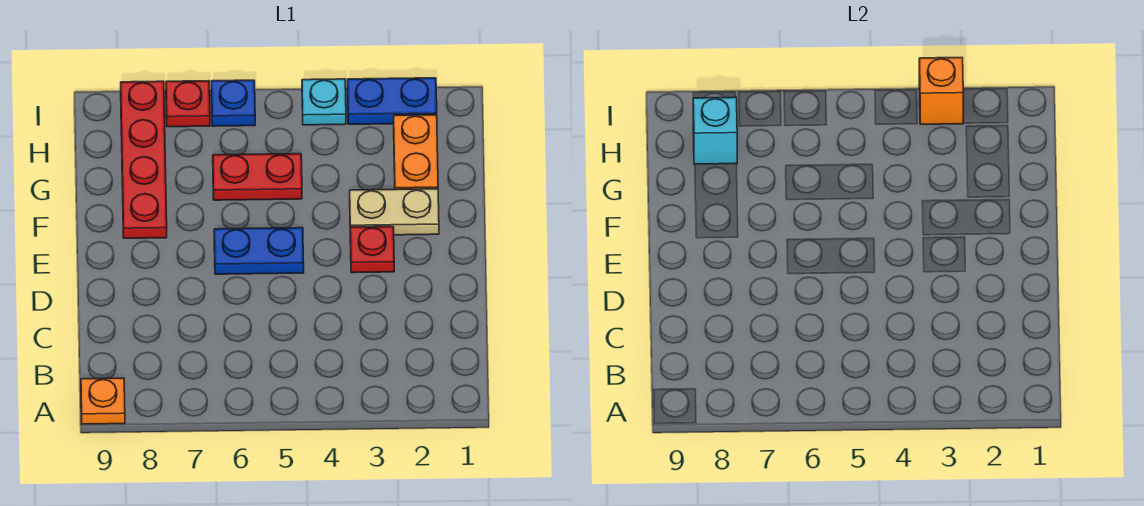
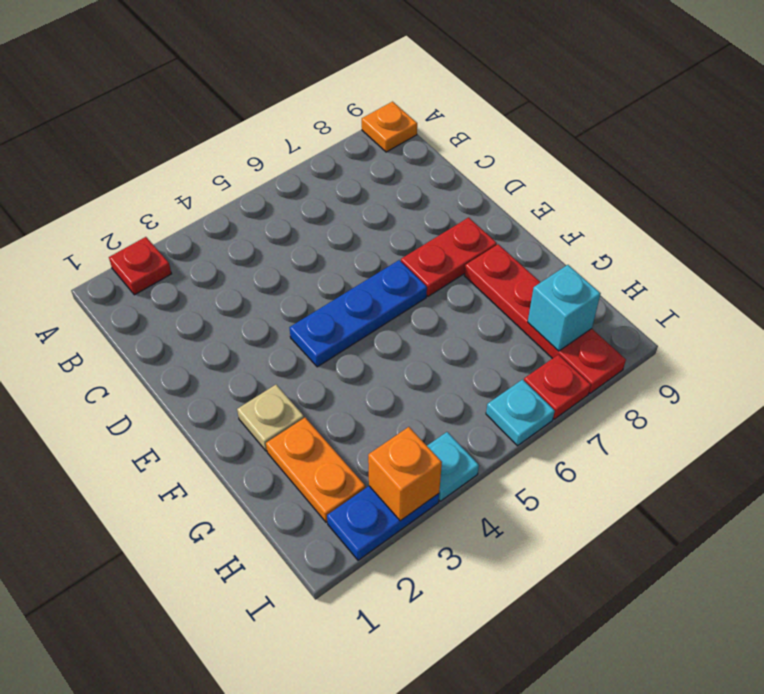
red plate E3 level 1 -> red plate A2 level 1
blue plate E5:E6 level 1 -> blue plate E4:E6 level 1
tan plate F2:F3 level 1 -> tan plate F2 level 1
red plate G5:G6 level 1 -> red plate E7:E8 level 1
blue plate I6 level 1 -> cyan plate I6 level 1

